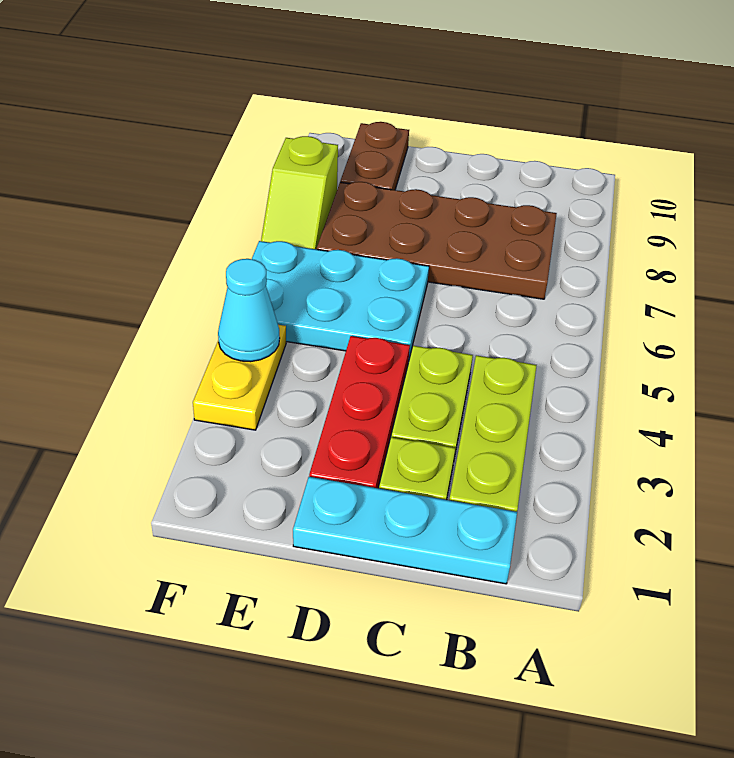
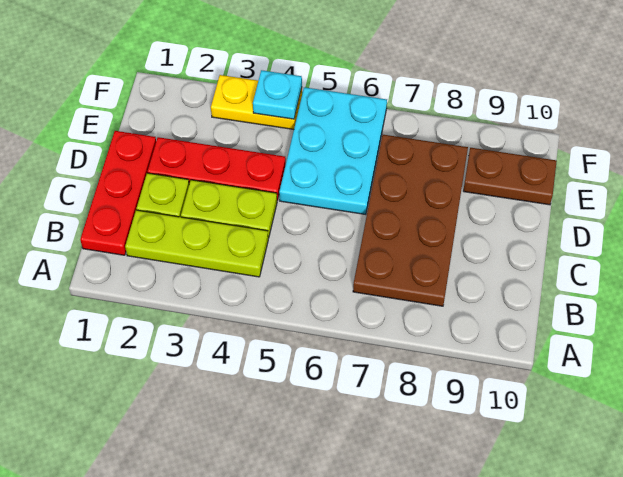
cyan plate B1:D1 level 1 -> red plate B1:D1 level 1
cyan cone F4 level 2 -> cyan plate F4 level 2
lime slope F7:F8 level 1 top 8 -> none

